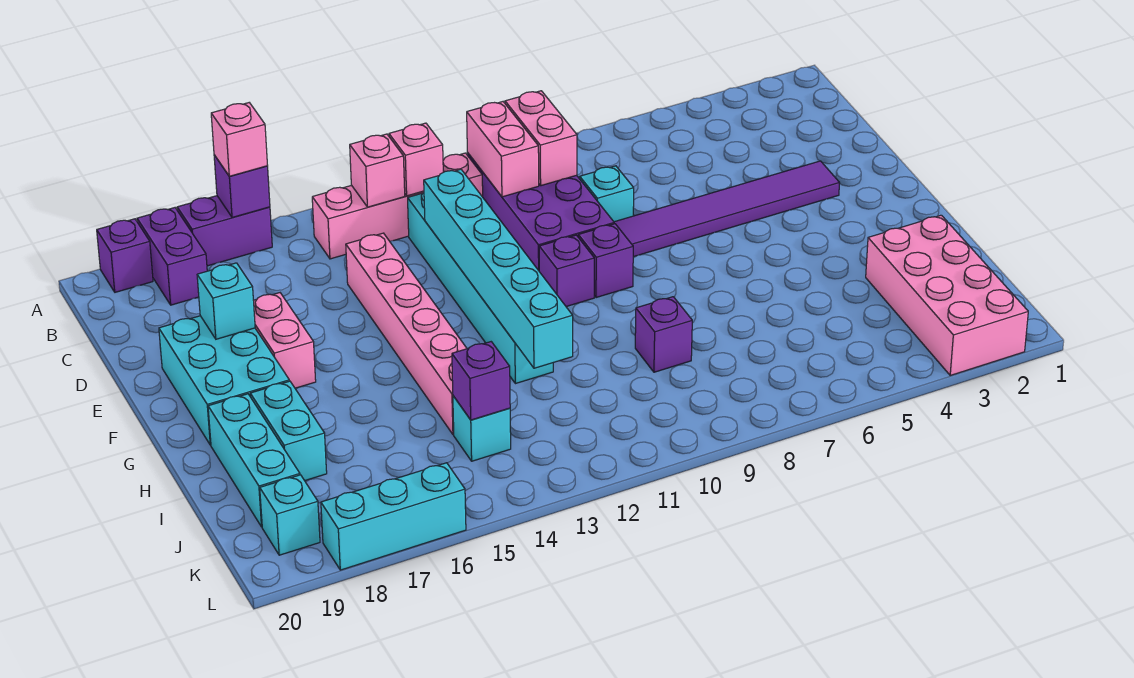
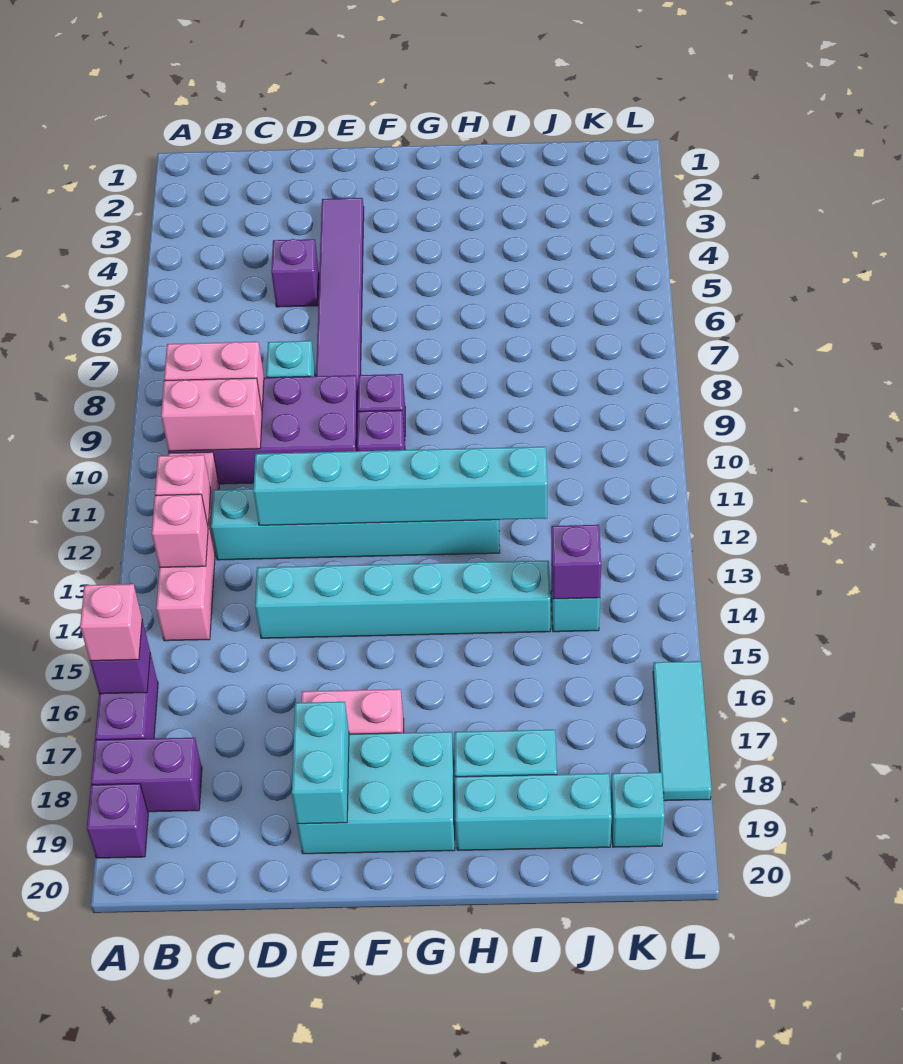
pink brick D14:I14 level 1 -> cyan brick D14:I14 level 1
cyan brick E18 level 2 -> cyan brick E18:E19 level 2
pink brick I2:L3 level 1 -> none
purple brick I9 level 1 -> purple brick D5 level 1
cyan brick L16:L18 level 1 -> cyan tile L16:L18 level 1

